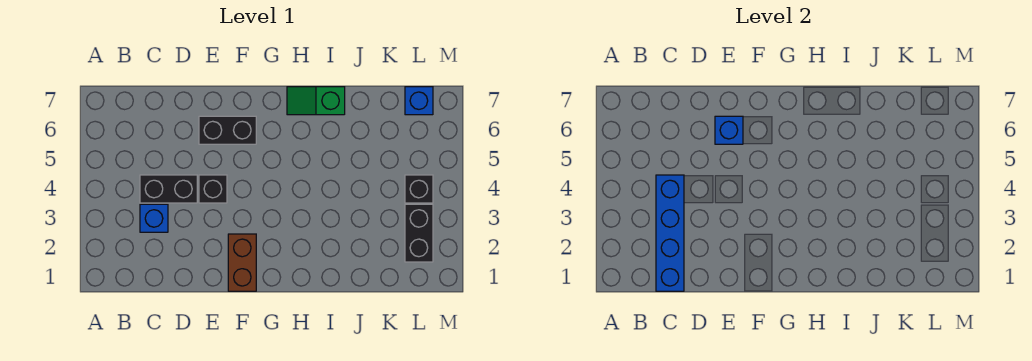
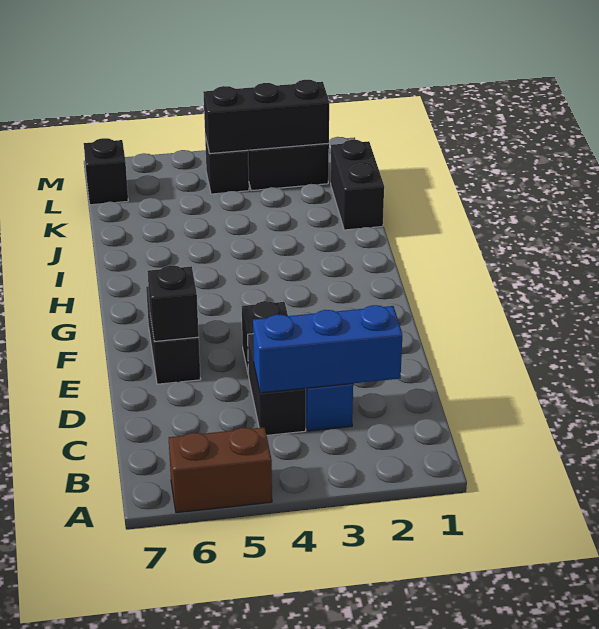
blue brick C1:C4 level 2 -> blue brick C2:C4 level 2
blue brick E6 level 2 -> black brick E6 level 2
brown brick F1:F2 level 1 -> brown brick A5:A6 level 1
green slope H7:I7 level 1 top I -> none
none -> black brick J1:K1 level 1
none -> black brick L2:L4 level 2
blue brick L7 level 1 -> black brick L7 level 1

